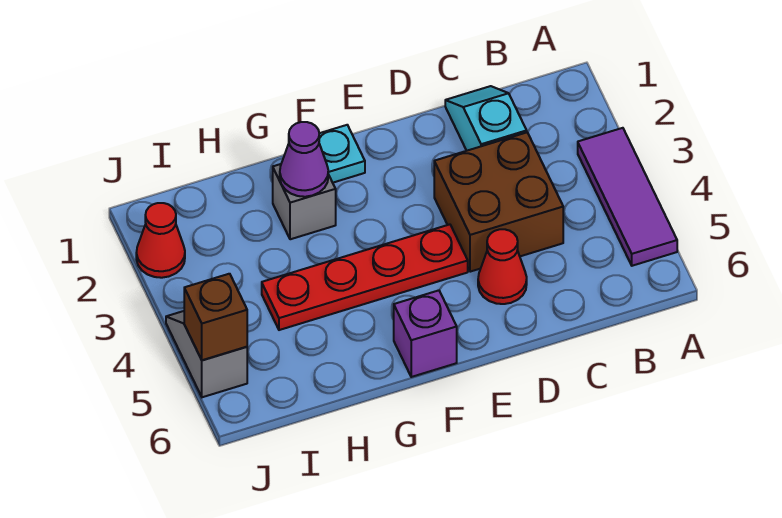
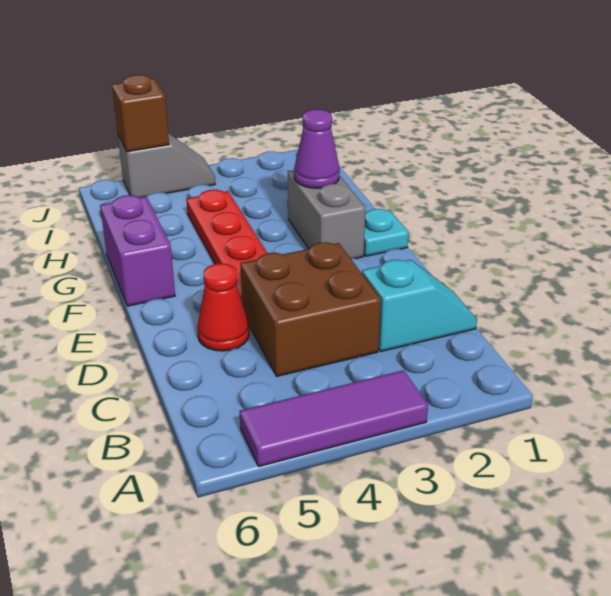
purple brick F6 level 1 -> purple brick F6:G6 level 1
grey brick G2 level 1 -> grey brick F2:G2 level 1
red cone J2 level 1 -> none

